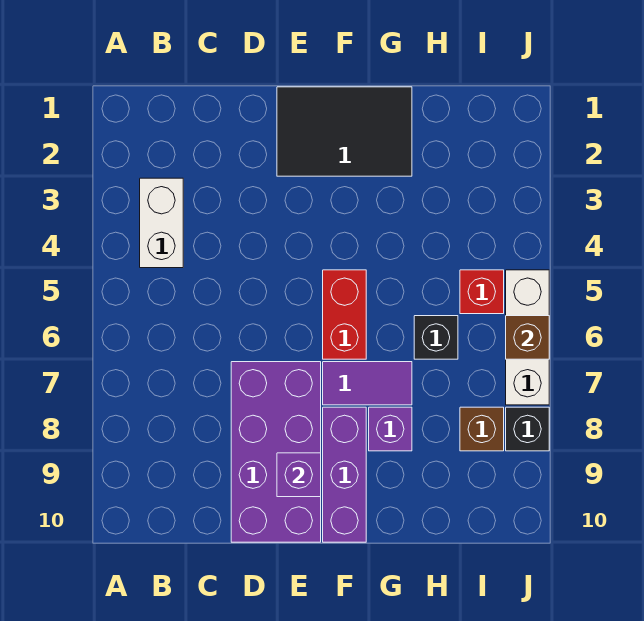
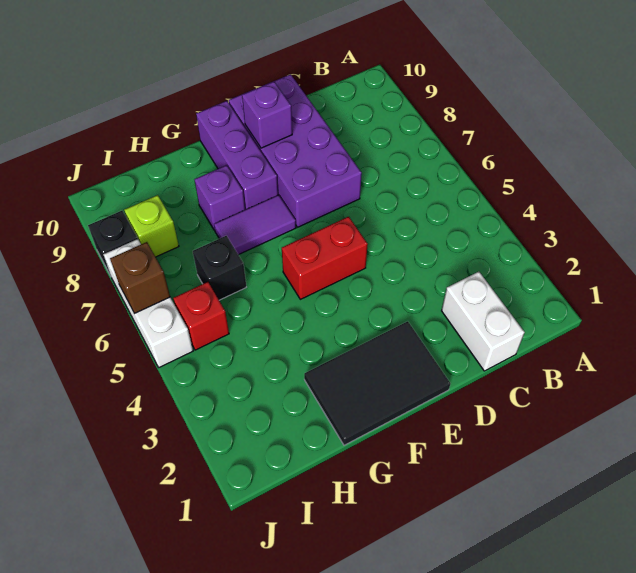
white brick B3:B4 level 1 -> white brick C1:C2 level 1
red brick F5:F6 level 1 -> red brick E5:F5 level 1
brown brick I8 level 1 -> lime brick I8 level 1

